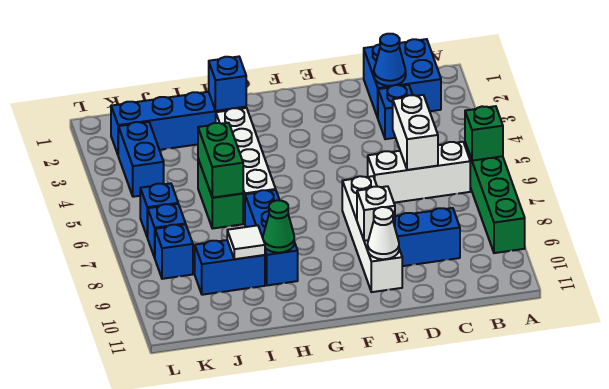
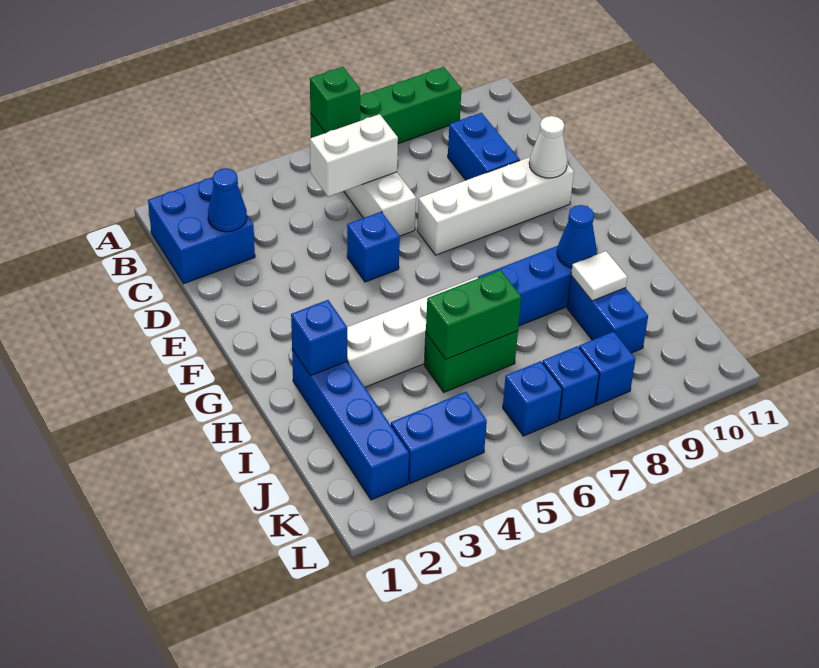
blue brick C3 level 1 -> blue brick E5 level 1
white brick E9 level 2 -> none
green cone H9 level 2 -> blue cone H9 level 2

